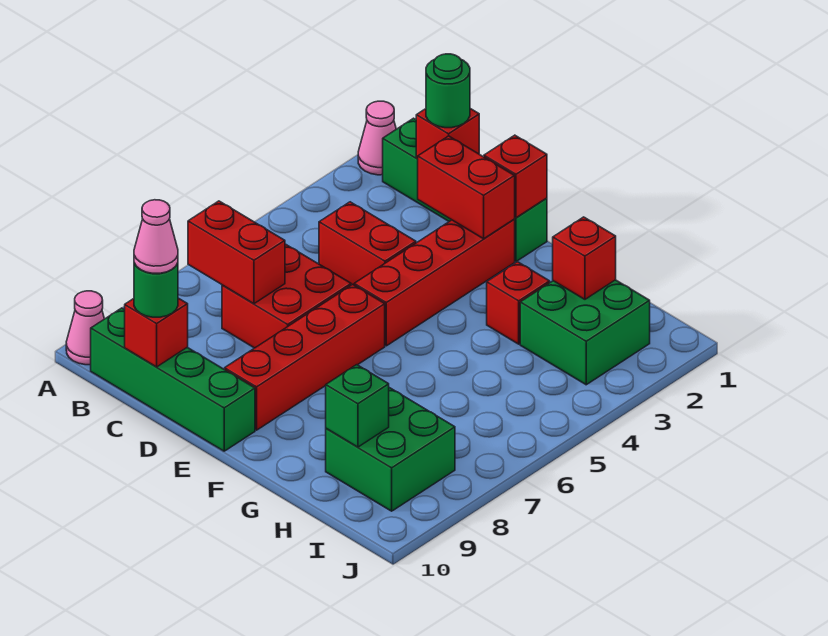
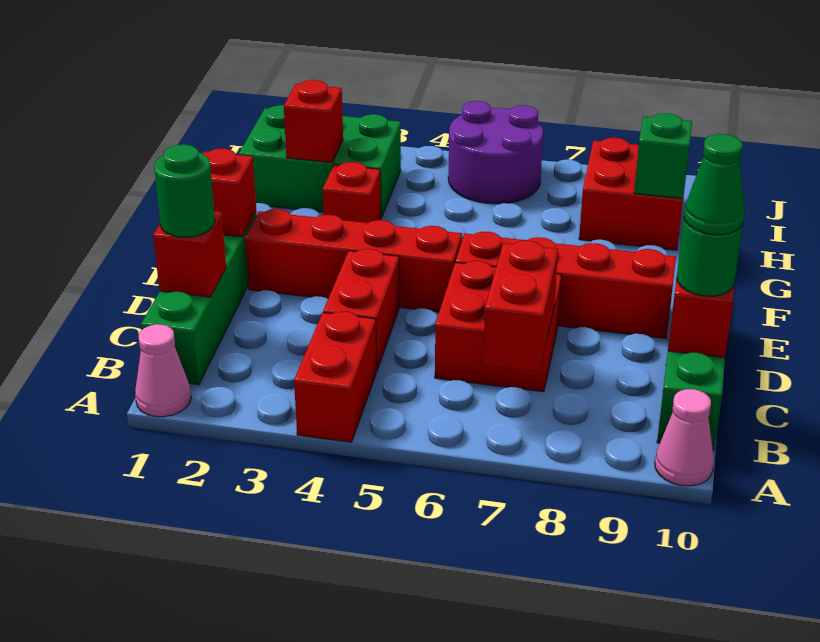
pink cone C10 level 4 -> green cone C10 level 4
red brick D2:E2 level 2 -> red brick A4:B4 level 1
green brick H2:I3 level 1 -> green brick H1:I3 level 1
green brick H8:I9 level 1 -> red brick H8:I9 level 1
none -> purple round brick I5:J6 level 1

